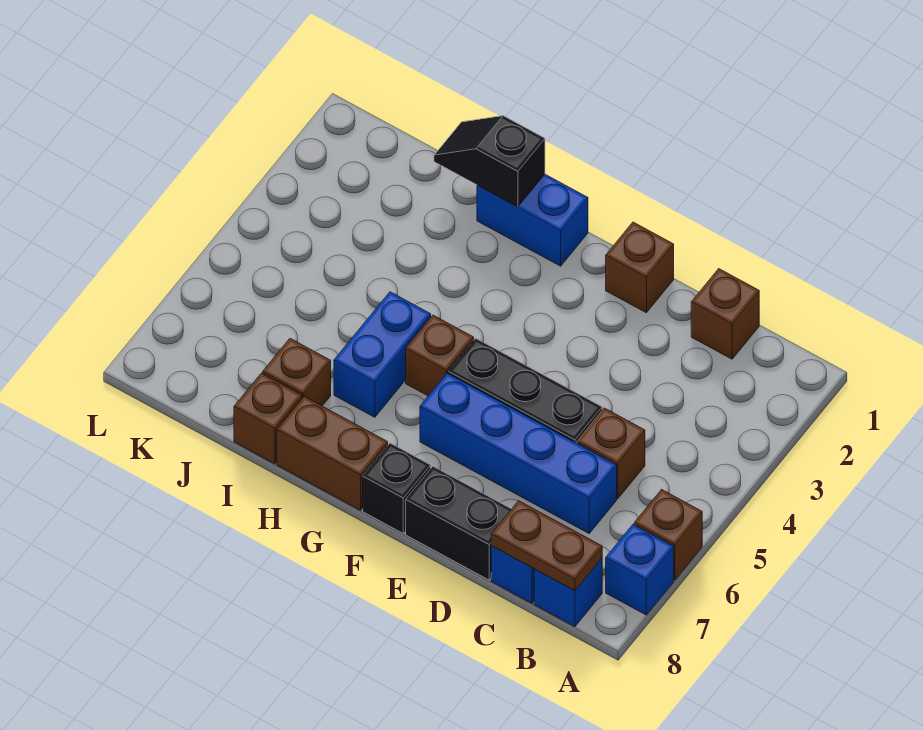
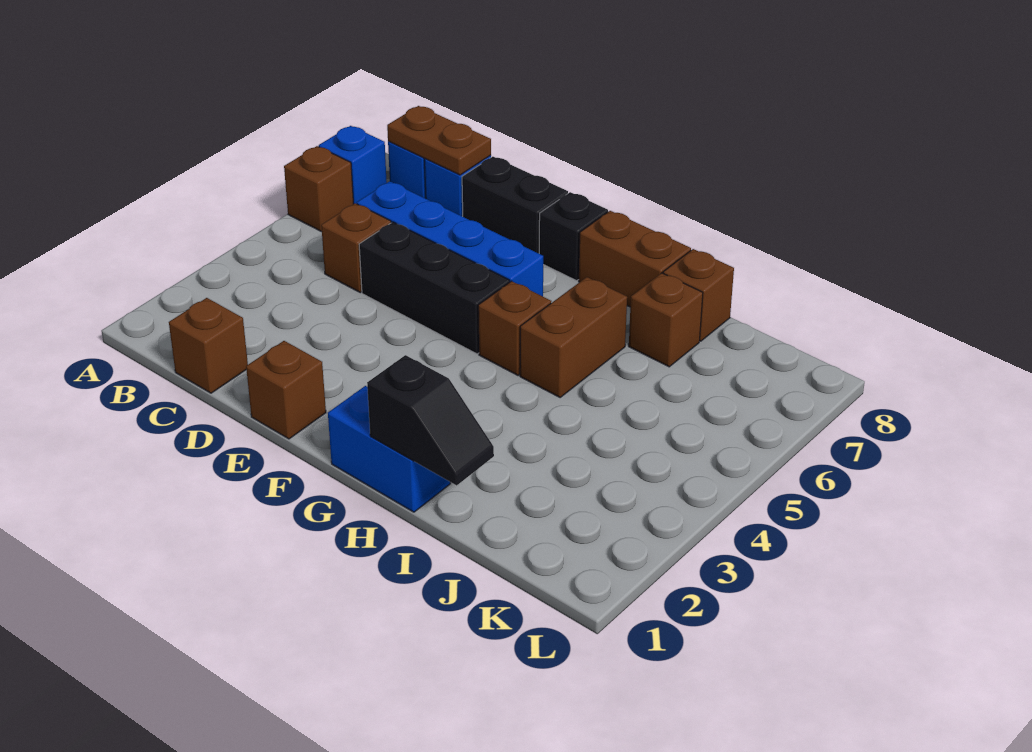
blue brick H5:H6 level 1 -> brown brick H5:H6 level 1

